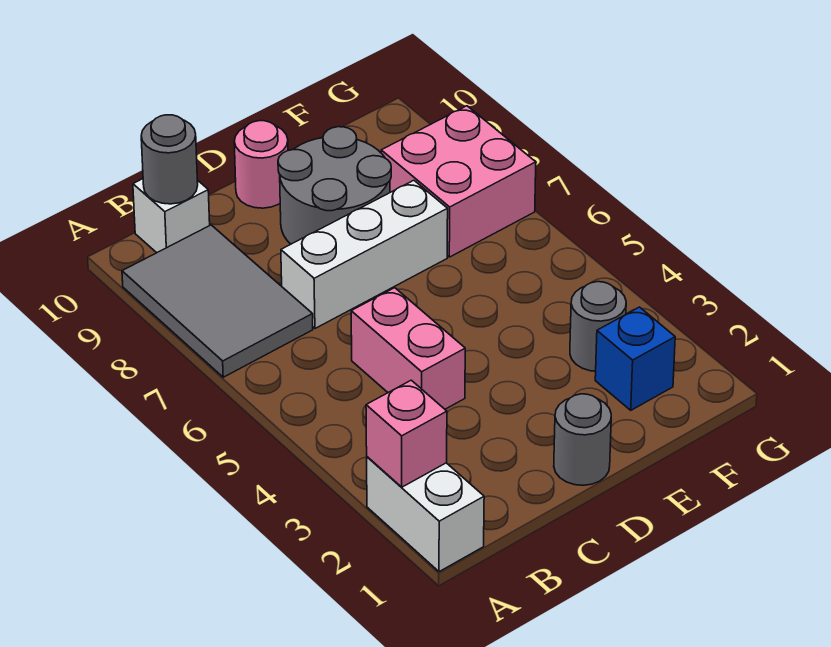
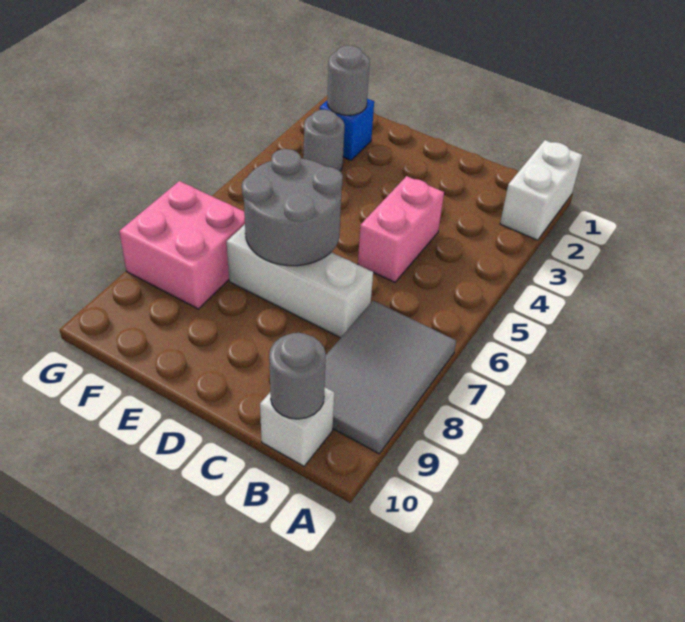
pink brick A2 level 2 -> none
grey round brick D1 level 1 -> grey round brick F2 level 2
grey round brick D8:E9 level 1 -> grey round brick D6:E7 level 2
pink round brick D10 level 1 -> none

